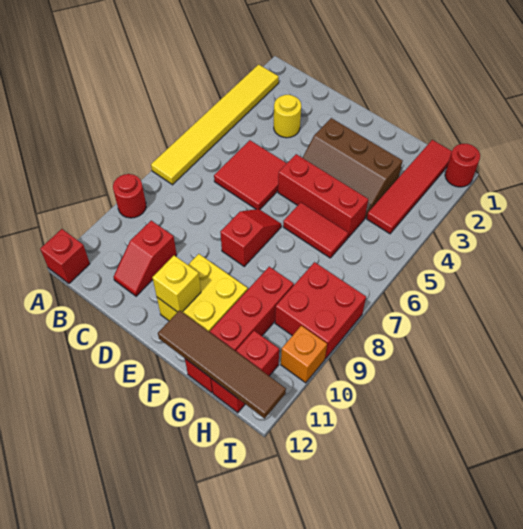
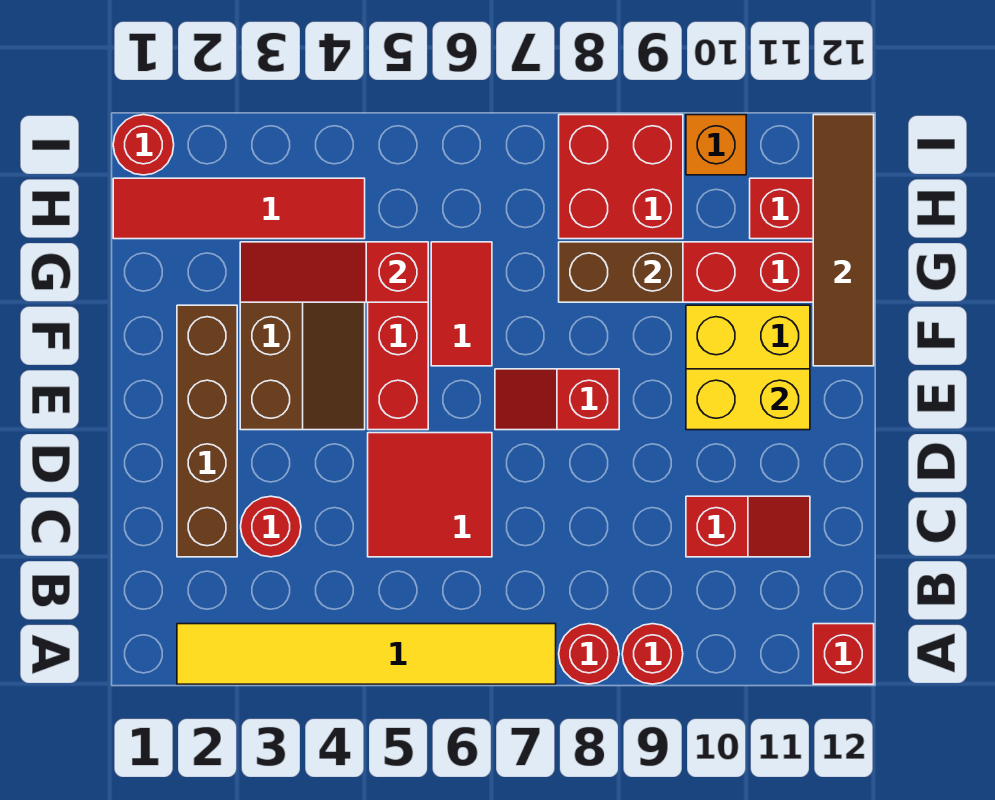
none -> red round brick A8 level 1
none -> brown brick C2:F2 level 1
yellow round brick C3 level 1 -> red round brick C3 level 1
yellow brick E11 level 2 -> yellow brick E10:E11 level 2
none -> red slope G3:G5 level 2 top 5
none -> brown brick G8:G9 level 2

